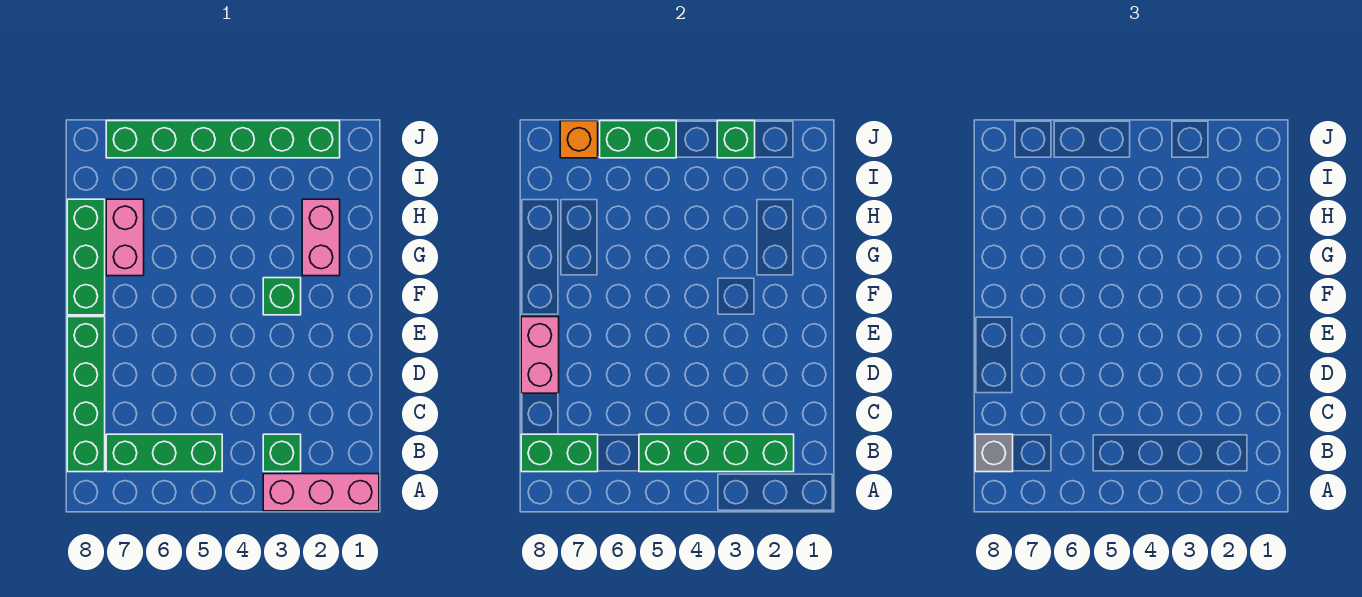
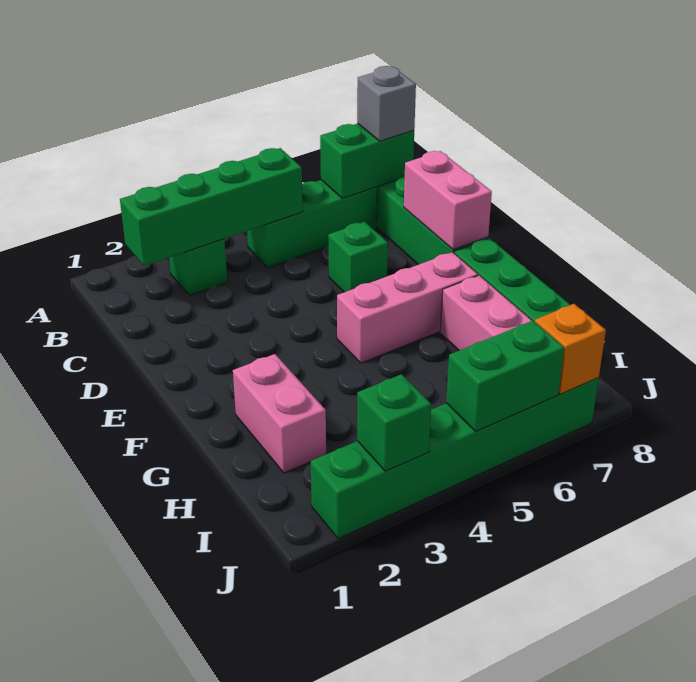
pink brick A1:A3 level 1 -> pink brick F5:F7 level 1
green brick F3 level 1 -> green brick D6 level 1

